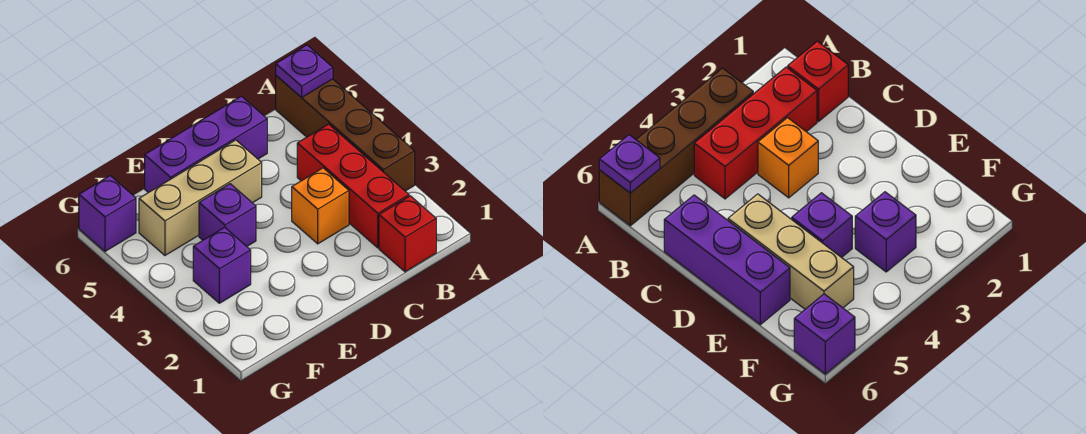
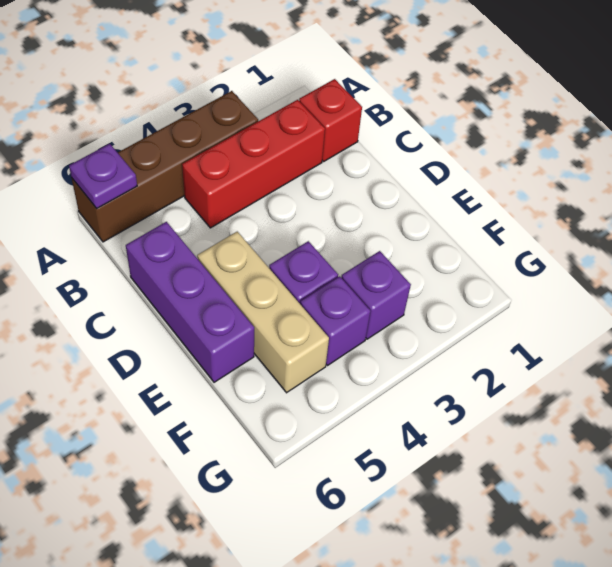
orange brick C3 level 1 -> none
purple brick G6 level 1 -> purple brick F4 level 1

